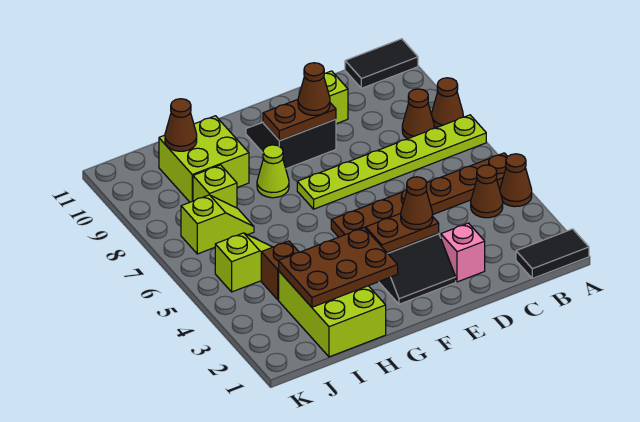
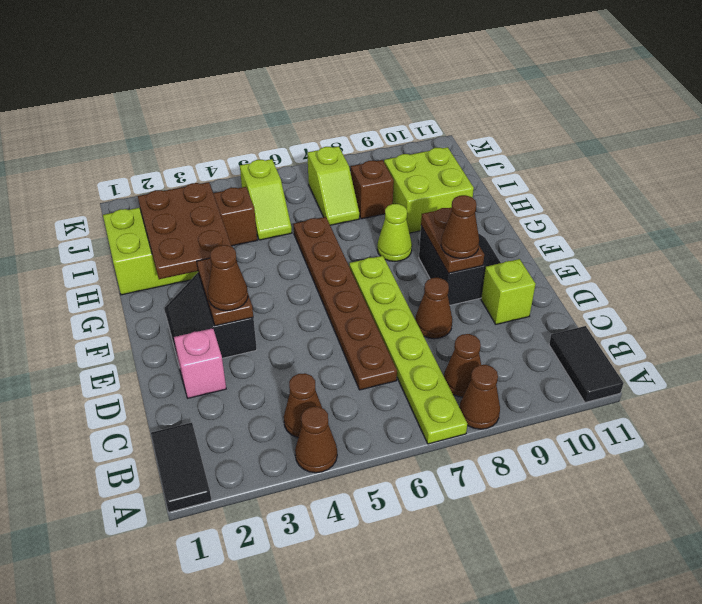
brown plate A5:F5 level 1 -> brown plate C6:H6 level 1
lime brick I8 level 1 -> brown brick I8 level 1
brown cone I10 level 2 -> brown cone D8 level 1

